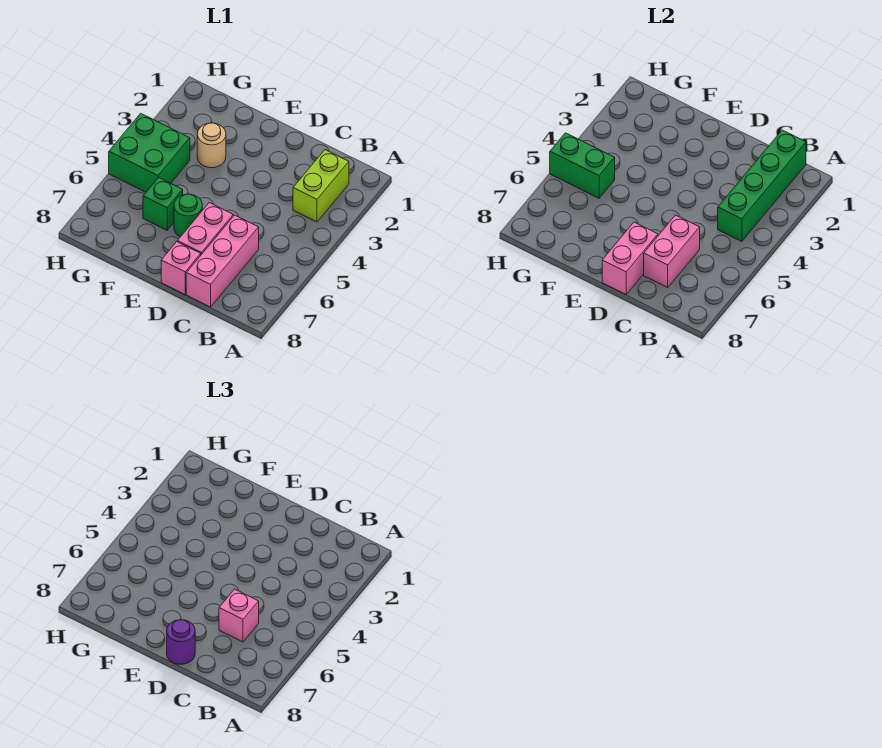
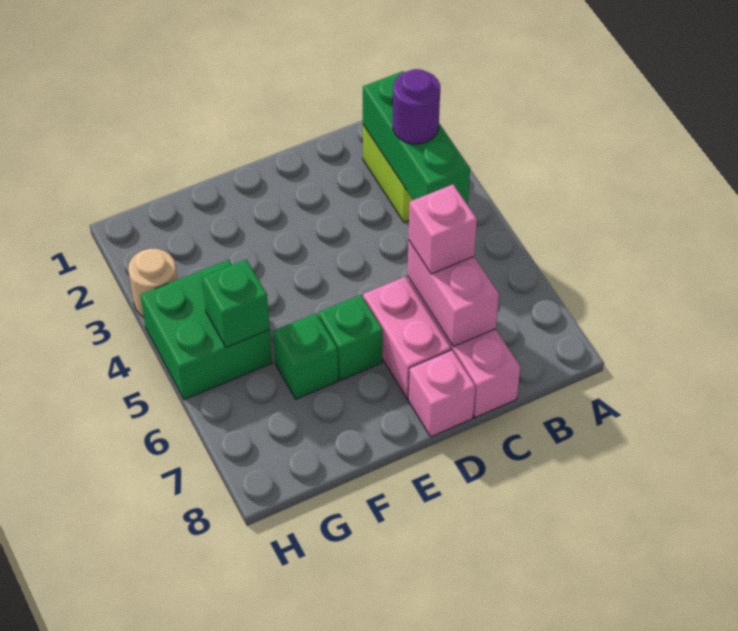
green brick B1:B4 level 2 -> green brick B2:B4 level 2
pink brick D7:D8 level 2 -> none
purple round brick D8 level 3 -> purple round brick B3 level 3
green round brick E6 level 1 -> green brick E6 level 1
tan round brick F3 level 1 -> tan round brick H3 level 1
green brick G5:H5 level 2 -> green brick G5 level 2

